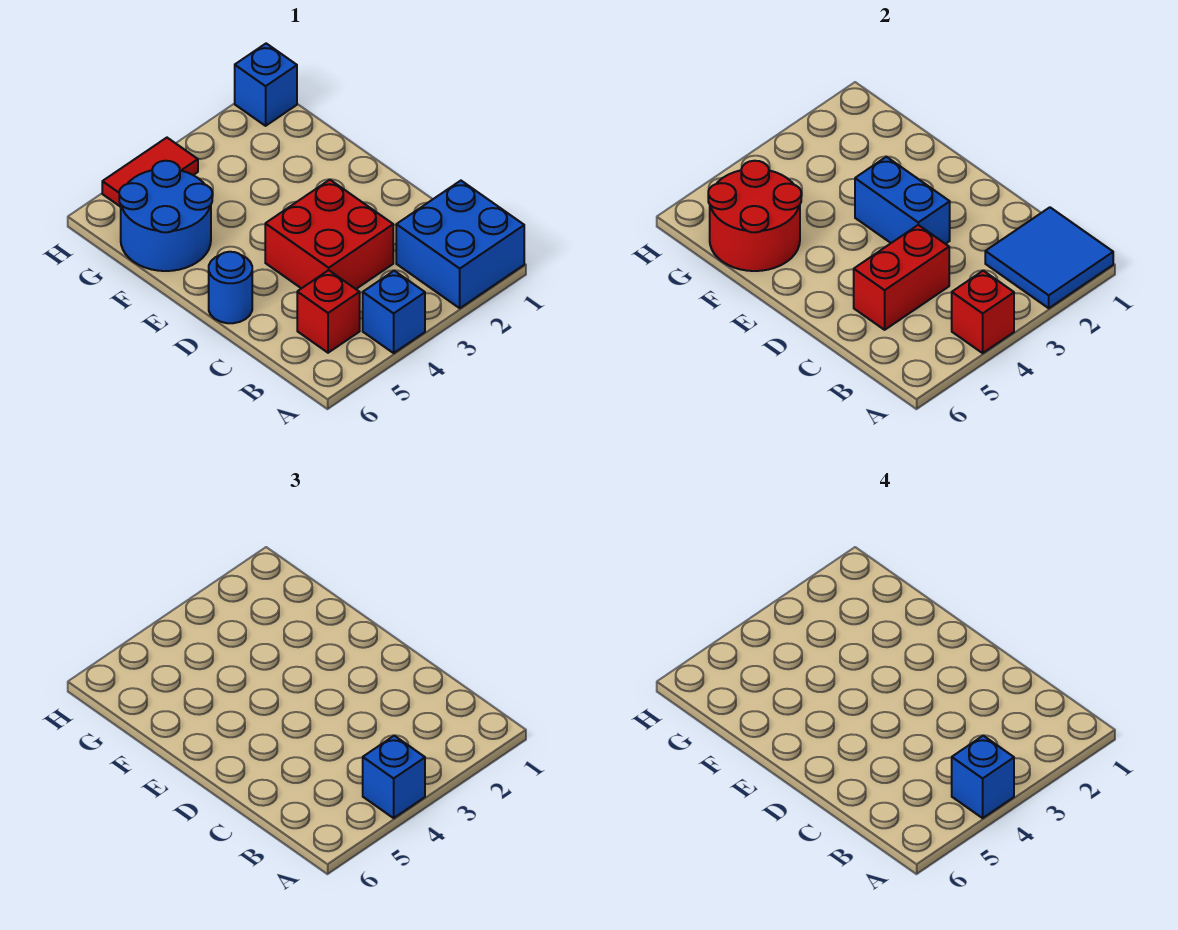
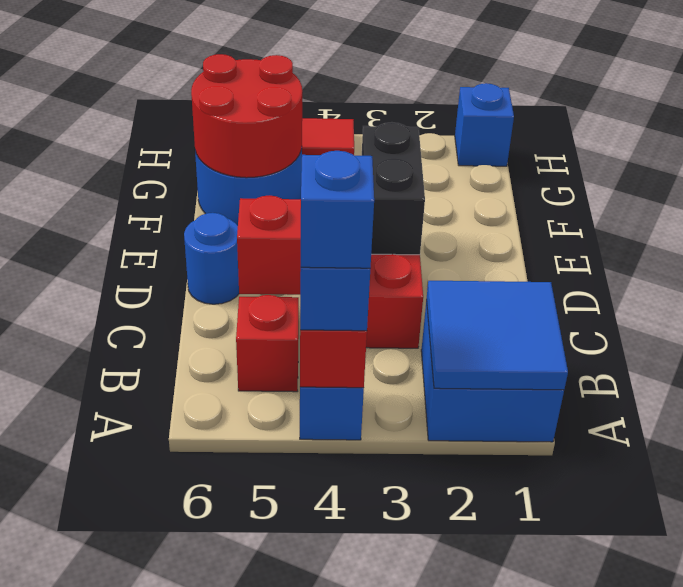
blue brick D3:E3 level 2 -> black brick D3:E3 level 2

